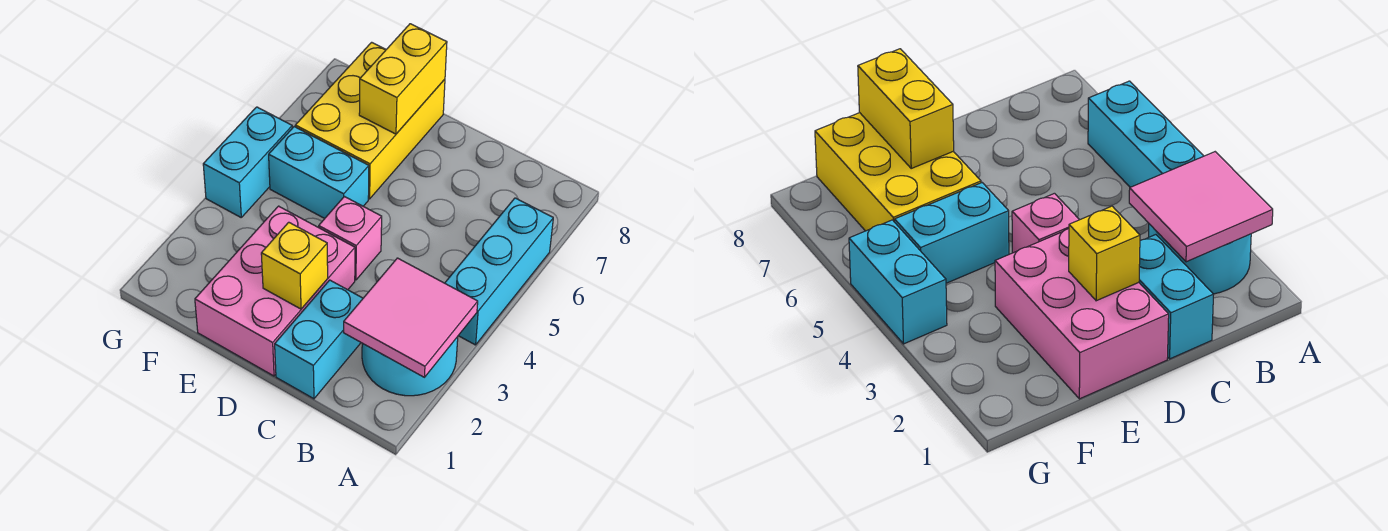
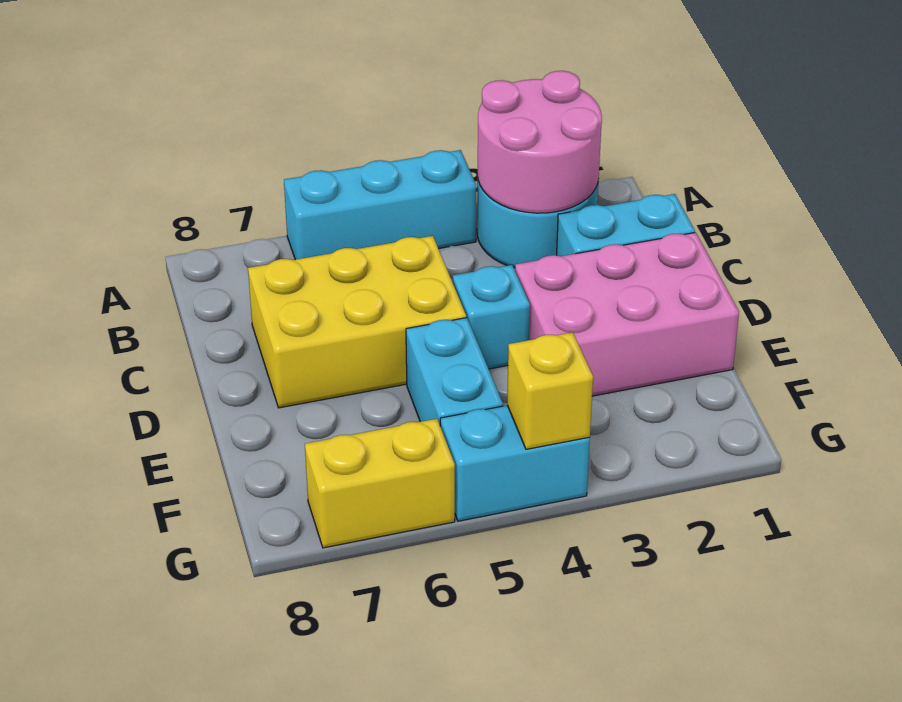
pink tile A2:B3 level 2 -> pink round brick A2:B3 level 2
yellow brick D2 level 2 -> yellow brick G4 level 2
pink brick D4 level 1 -> cyan brick D4 level 1
yellow brick E6:F8 level 1 -> yellow brick C5:D7 level 1
yellow brick E7:E8 level 2 -> yellow brick G6:G7 level 1

